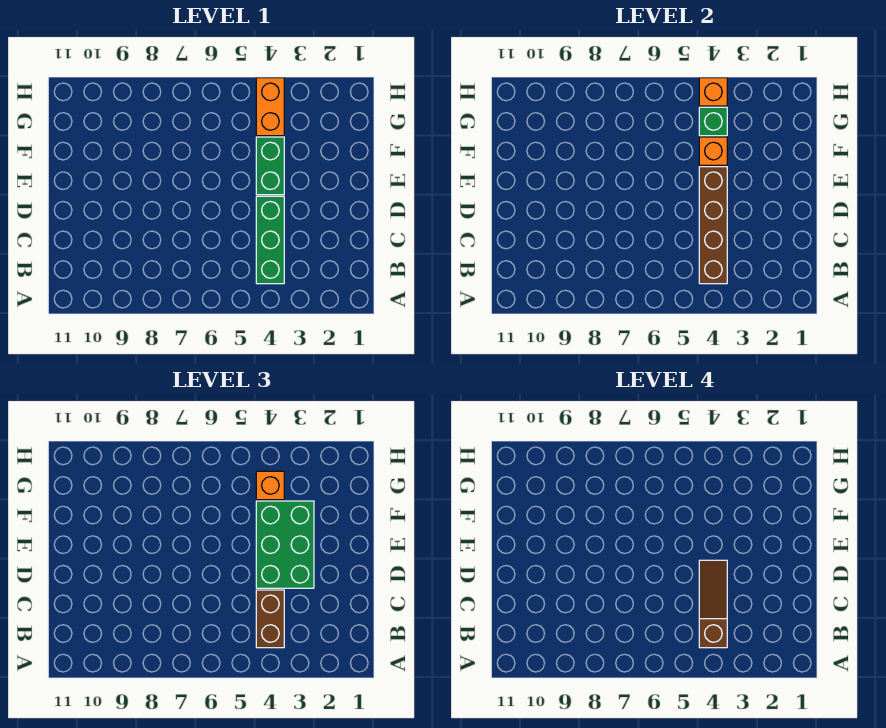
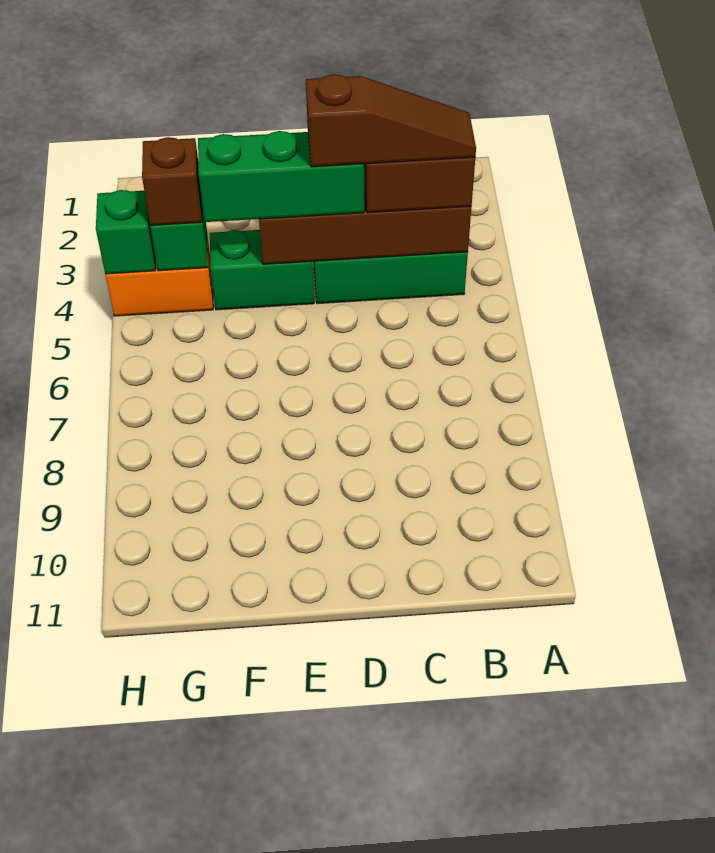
brown slope B4:D4 level 4 top B -> brown slope B4:D4 level 4 top D
green brick D3:F4 level 3 -> green brick D4:F4 level 3
orange brick F4 level 2 -> none
orange brick G4 level 3 -> brown brick G4 level 3
orange brick H4 level 2 -> green brick H4 level 2

